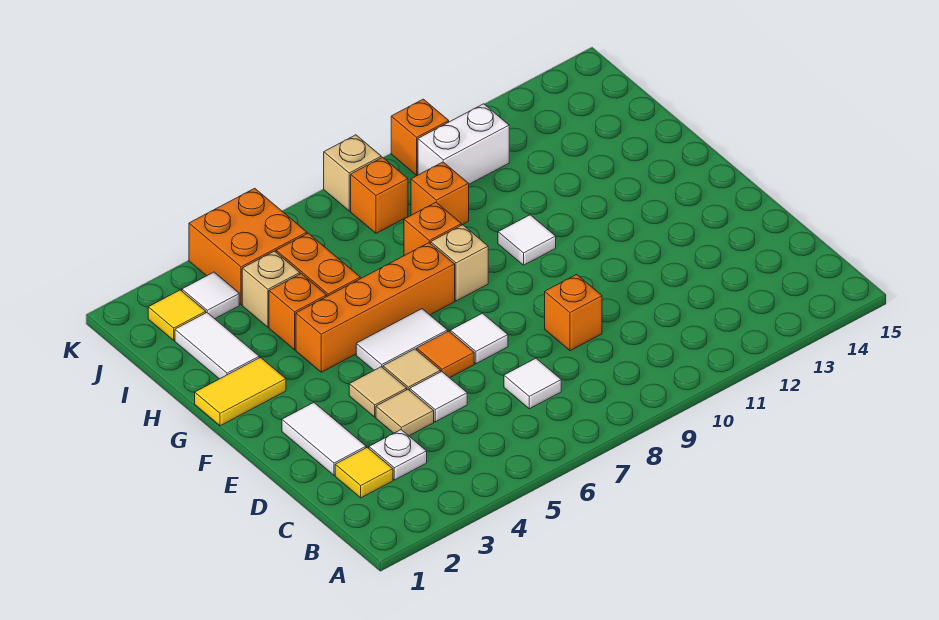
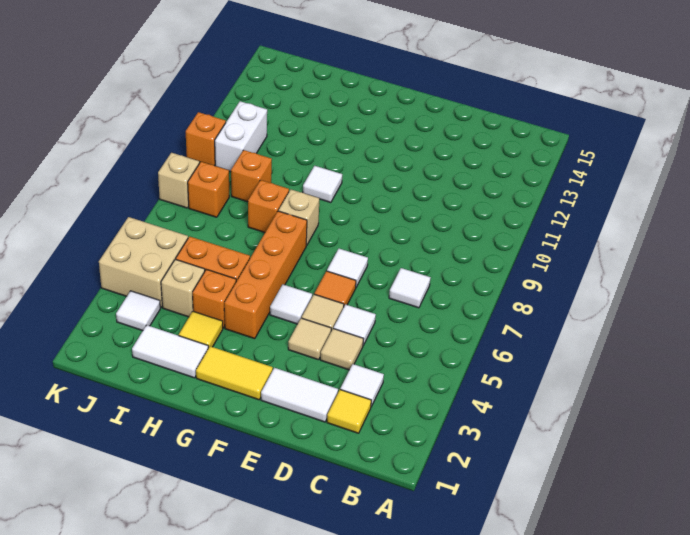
white plate C3 level 1 -> white tile C3 level 1
orange brick D9 level 1 -> none
white tile F5:F6 level 1 -> white tile F5 level 1
yellow tile G1:G2 level 1 -> yellow tile F2:G2 level 1
yellow tile J2 level 1 -> yellow tile H3 level 1
orange brick J4:K5 level 1 -> tan brick J4:K5 level 1

